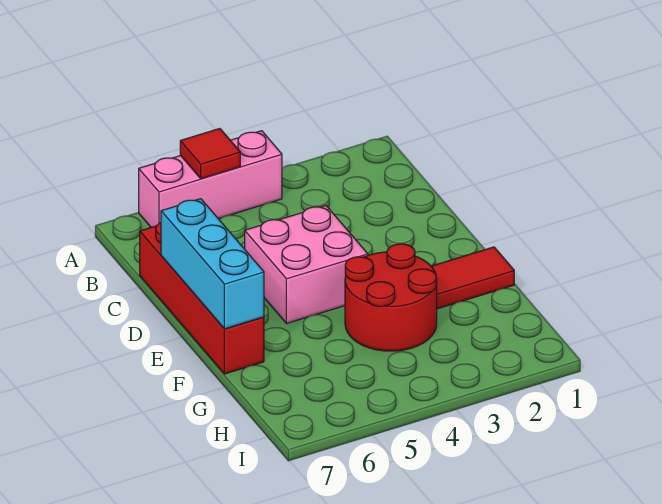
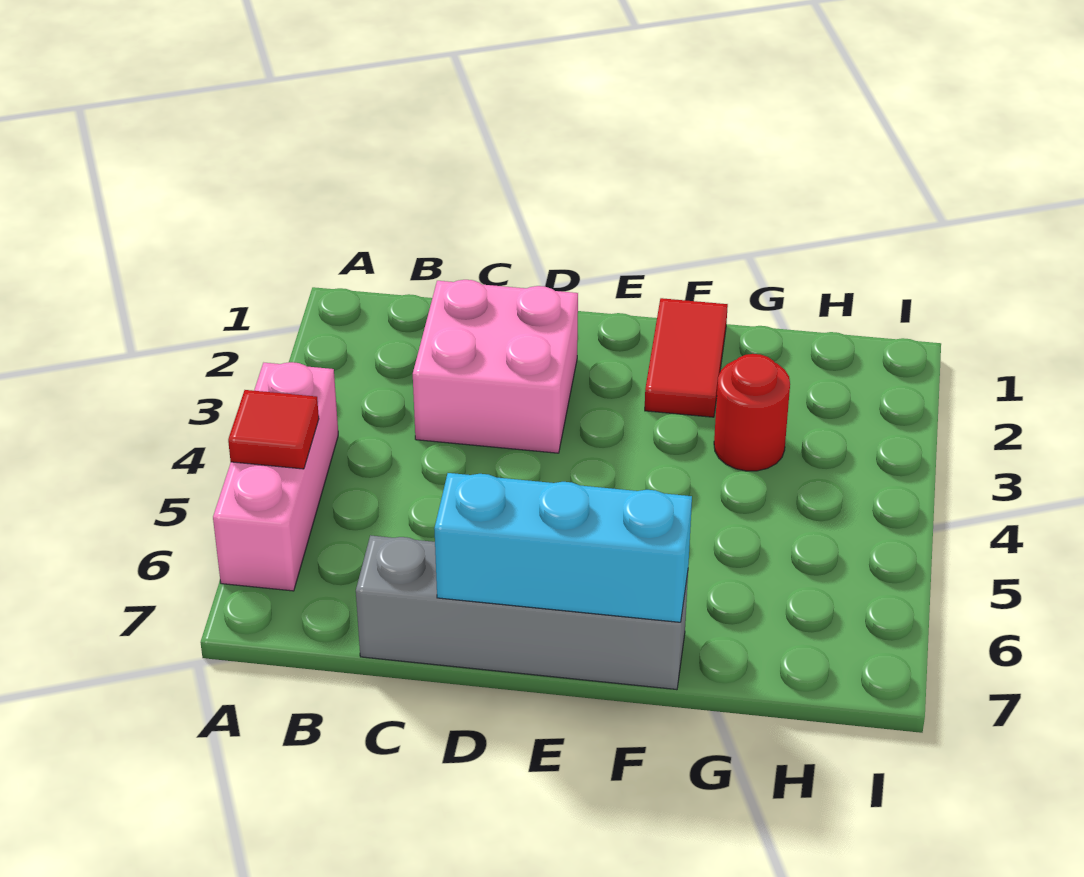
red brick C7:F7 level 1 -> grey brick C7:F7 level 1
pink brick D4:E5 level 1 -> pink brick C2:D3 level 1
red round brick F3:G4 level 1 -> red round brick G3 level 1

